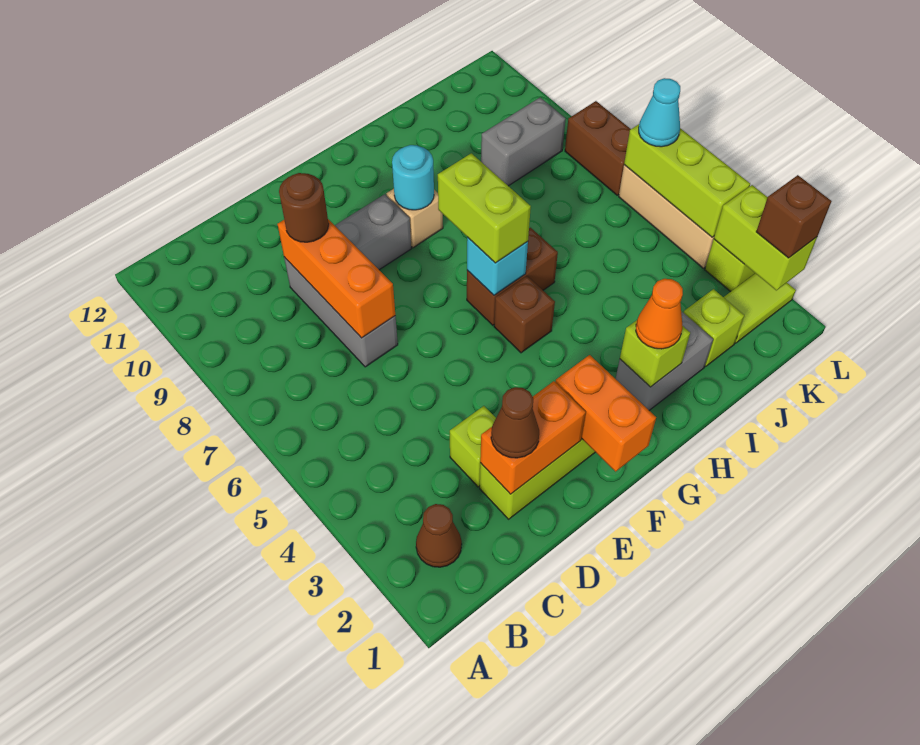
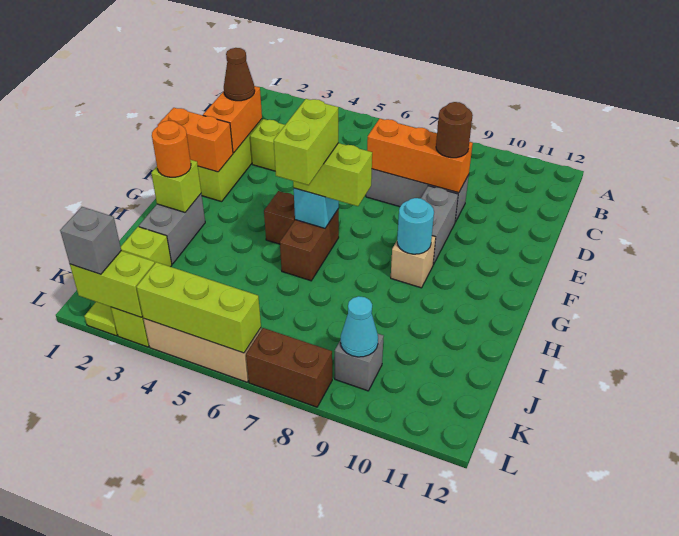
brown cone B2 level 1 -> none
none -> lime brick G6:H6 level 4
orange cone H2 level 3 -> orange round brick H2 level 3
grey brick J9:K9 level 1 -> grey brick K9 level 1
brown brick L2 level 3 -> grey brick L2 level 3
cyan cone L6 level 3 -> cyan cone K9 level 2

